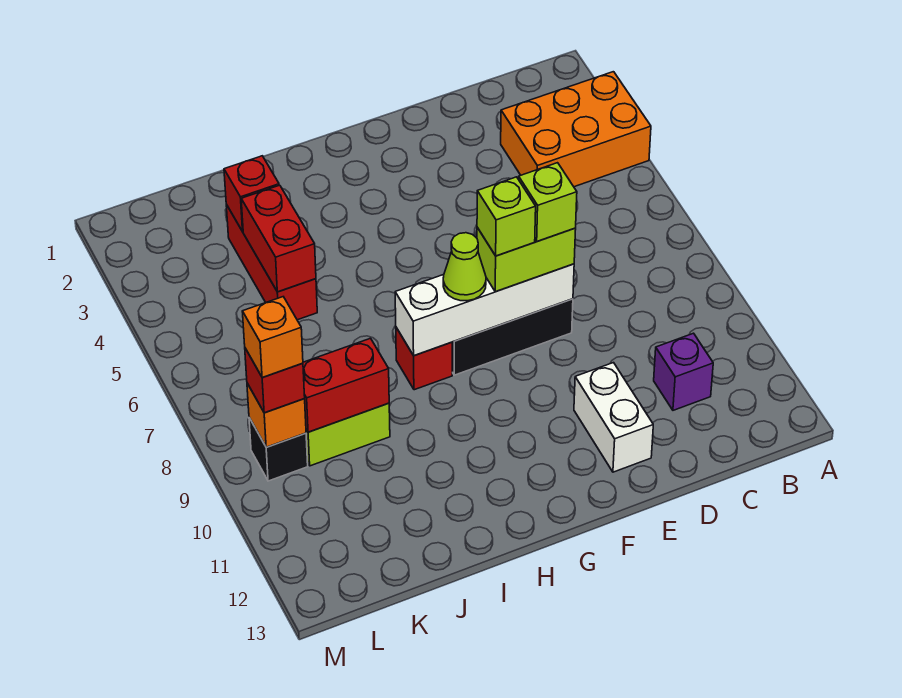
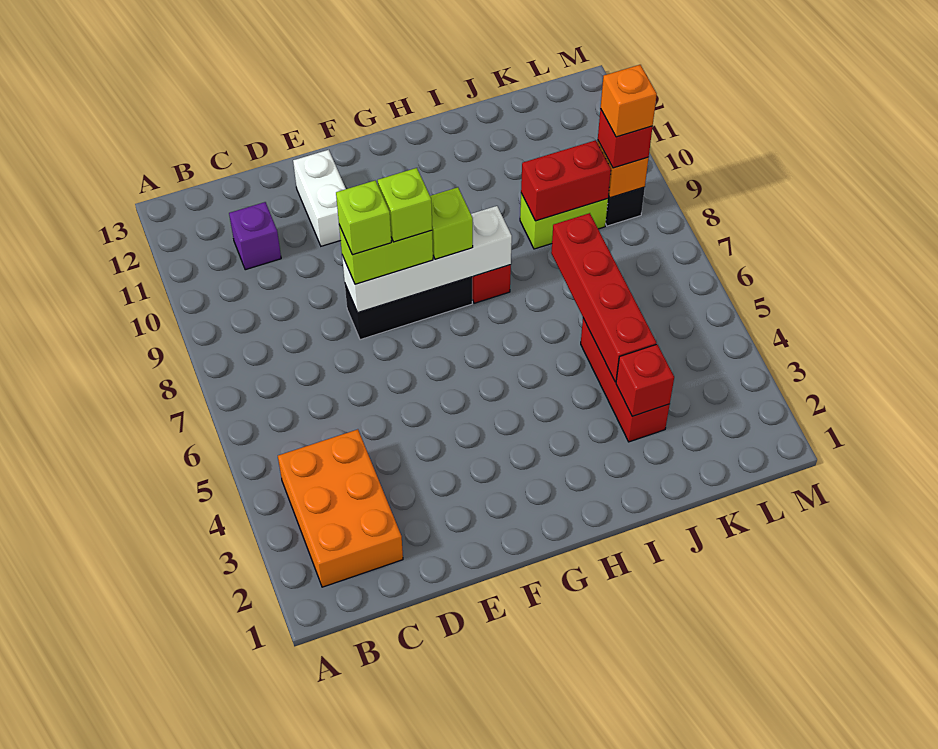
orange brick A3:C4 level 1 -> orange brick B2:C4 level 1
lime cone G8 level 3 -> lime brick G8 level 3
red brick J4:J5 level 2 -> red brick J4:J7 level 2

